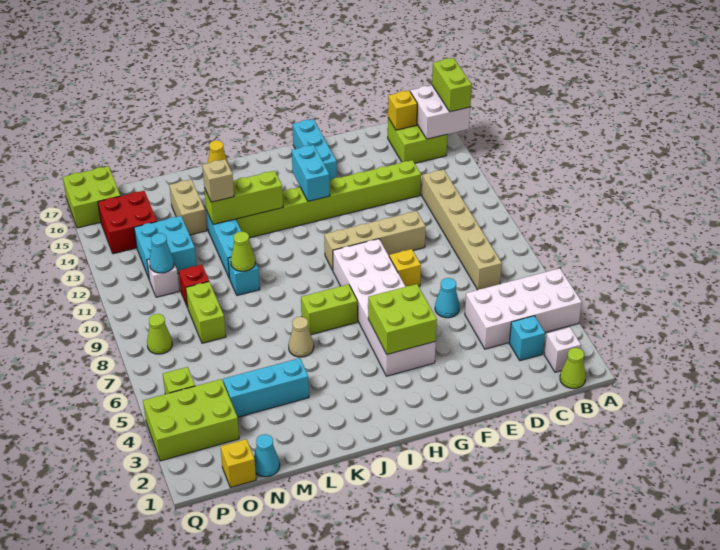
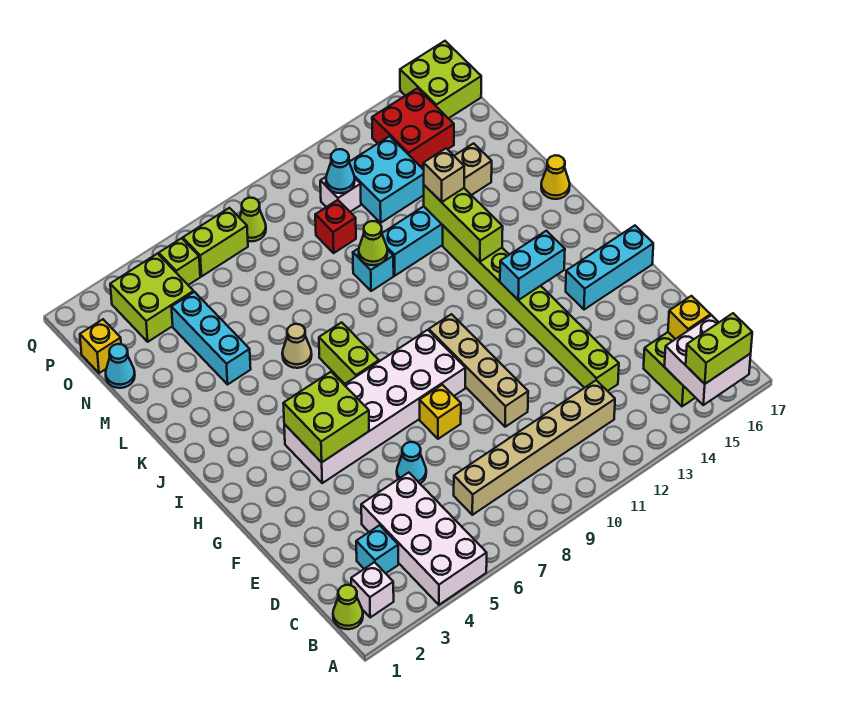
lime brick N8:N9 level 1 -> lime brick P6:P7 level 1
lime brick O3:Q4 level 1 -> lime brick O3:P4 level 1

